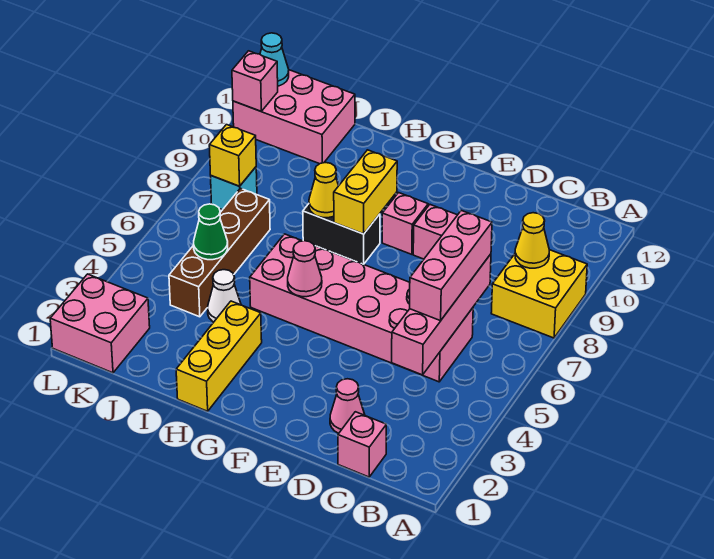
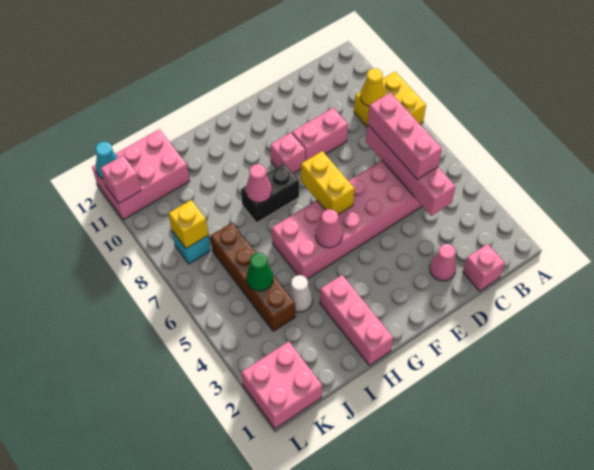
yellow brick G8:G9 level 2 -> yellow brick F6:F7 level 2
yellow brick H1:H3 level 1 -> pink brick H1:H3 level 1
yellow cone H8 level 2 -> pink cone H8 level 2

